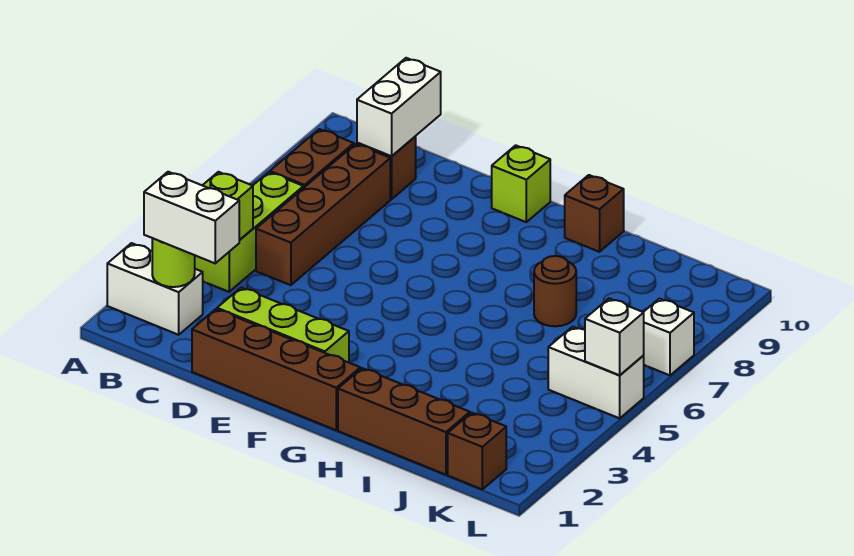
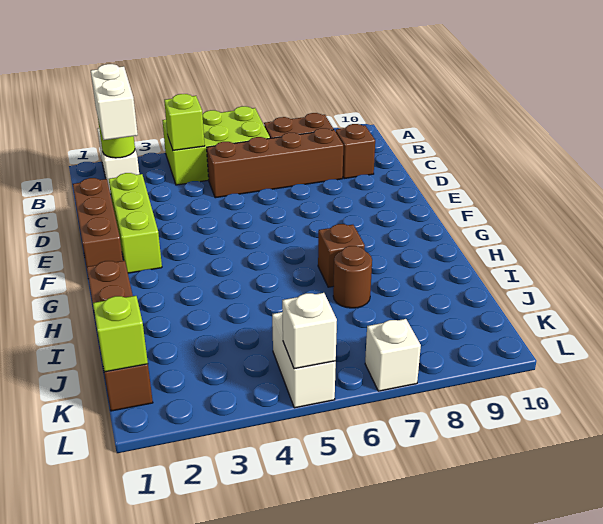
lime brick B4:B6 level 1 -> lime brick A4:B6 level 1
white brick C9:C10 level 2 -> none
brown brick D1:G1 level 1 -> brown brick D1:F1 level 1
lime brick F10 level 1 -> lime brick K1 level 2
brown brick H10 level 1 -> brown brick H7 level 1

